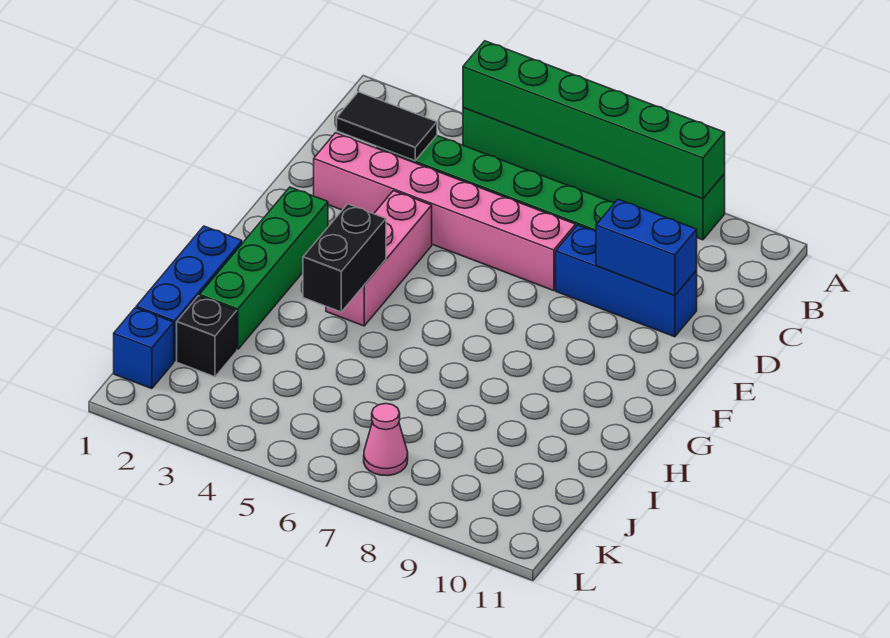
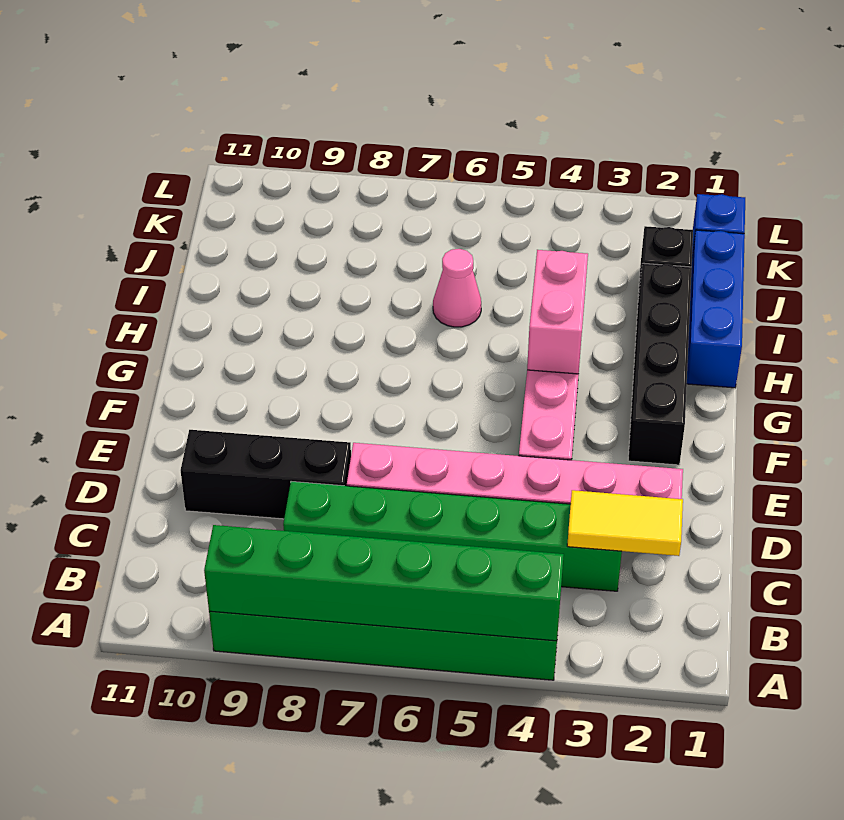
black tile C2:C3 level 2 -> yellow tile C2:C3 level 2
blue brick D8:D10 level 1 -> black brick D8:D10 level 1
blue brick D9:D10 level 2 -> none
green brick F2:I2 level 1 -> black brick F2:I2 level 1
black brick G4:H4 level 2 -> pink brick G4:H4 level 2
pink cone K7 level 1 -> pink cone I6 level 1

